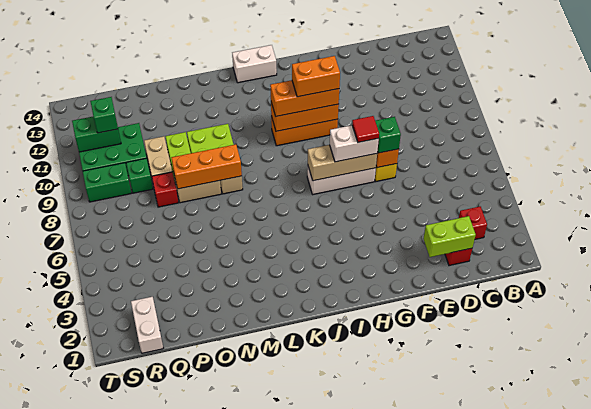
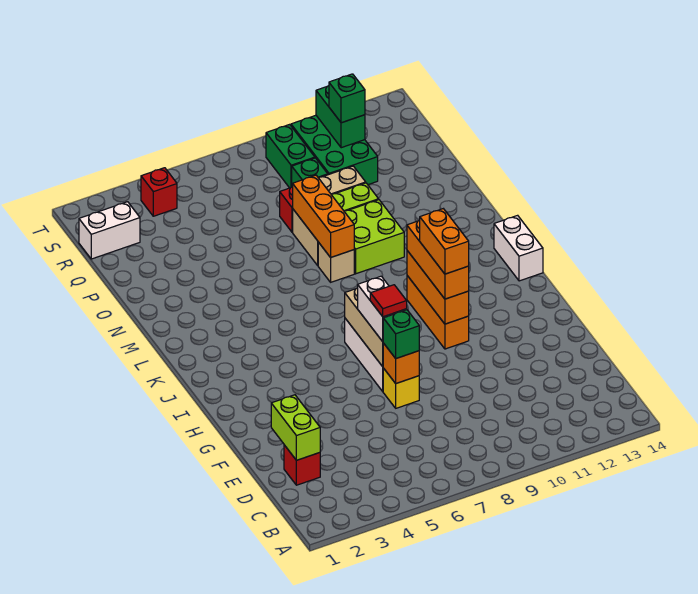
red brick C3 level 1 -> red brick S4 level 1

